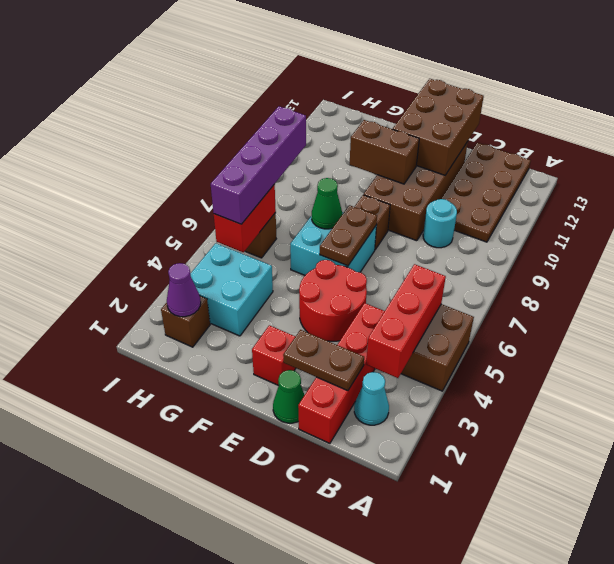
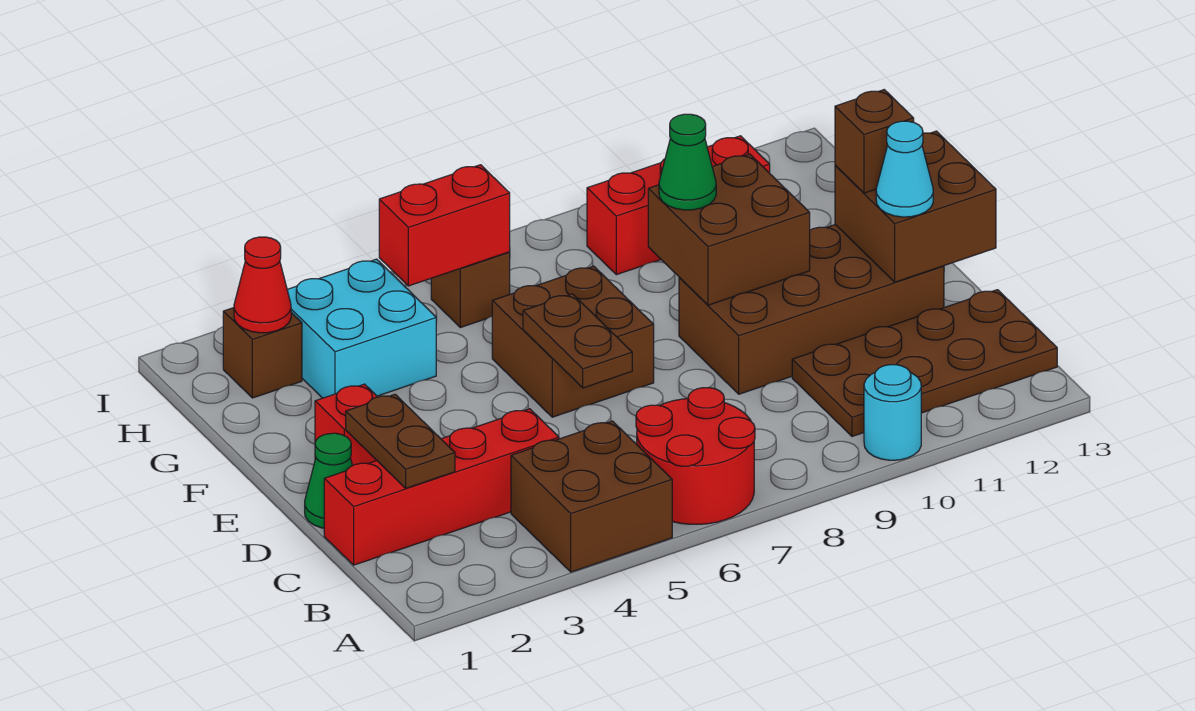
cyan cone B2 level 1 -> cyan cone D12 level 3
red brick B3:B5 level 2 -> red brick H9:H11 level 1
cyan round brick C9 level 1 -> cyan round brick A10 level 1
red round brick D4:E5 level 1 -> red round brick A6:B7 level 1
brown brick D11:E13 level 2 -> brown brick D12:E13 level 2
cyan brick E6:F7 level 1 -> brown brick E6:F7 level 1
brown plate E6:E7 level 2 -> brown plate D6:E6 level 2
brown brick E8 level 1 -> brown brick E12 level 3
brown brick E10:F10 level 2 -> brown brick E9:F10 level 2
green cone F7 level 2 -> green cone F9 level 3
purple cone H2 level 2 -> red cone H2 level 2
purple brick H5:H8 level 3 -> none

